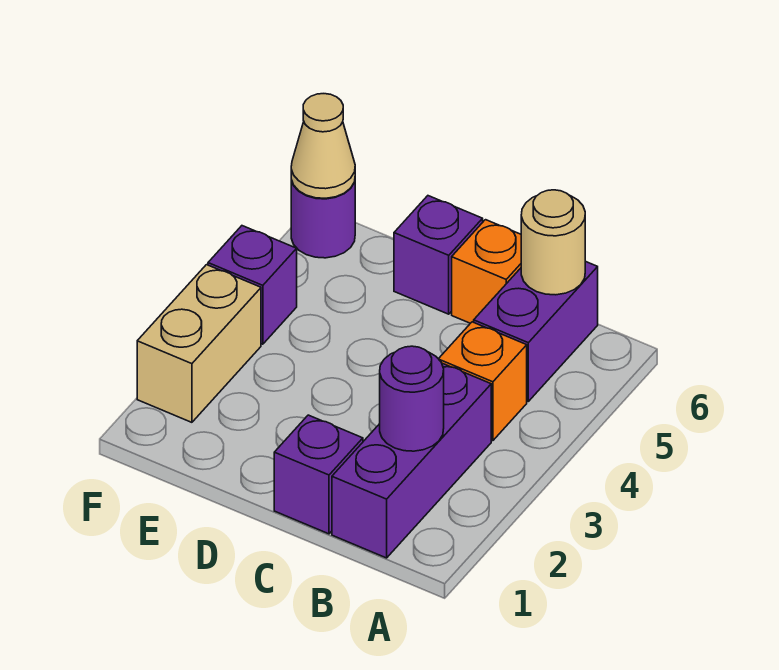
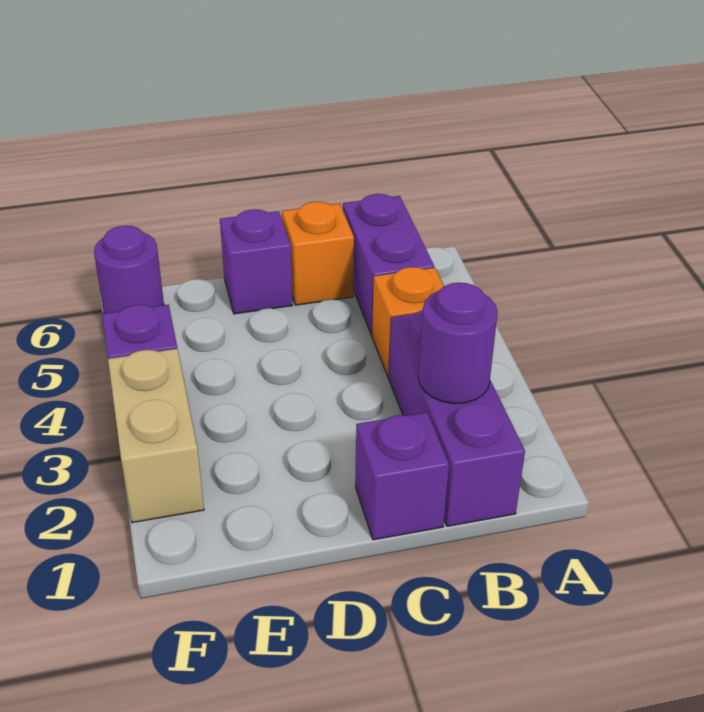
tan round brick B6 level 2 -> none
tan cone F6 level 2 -> none

